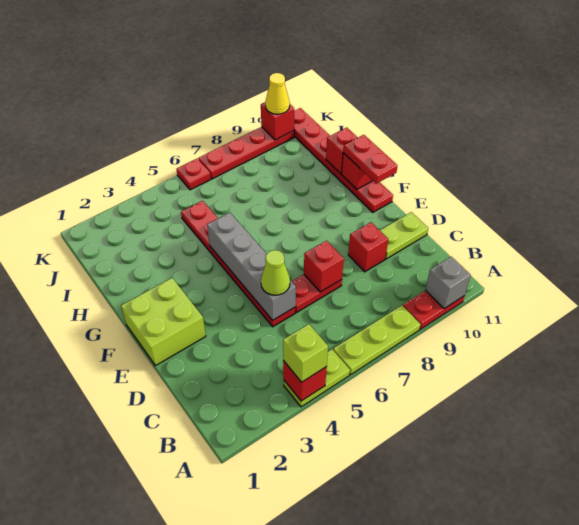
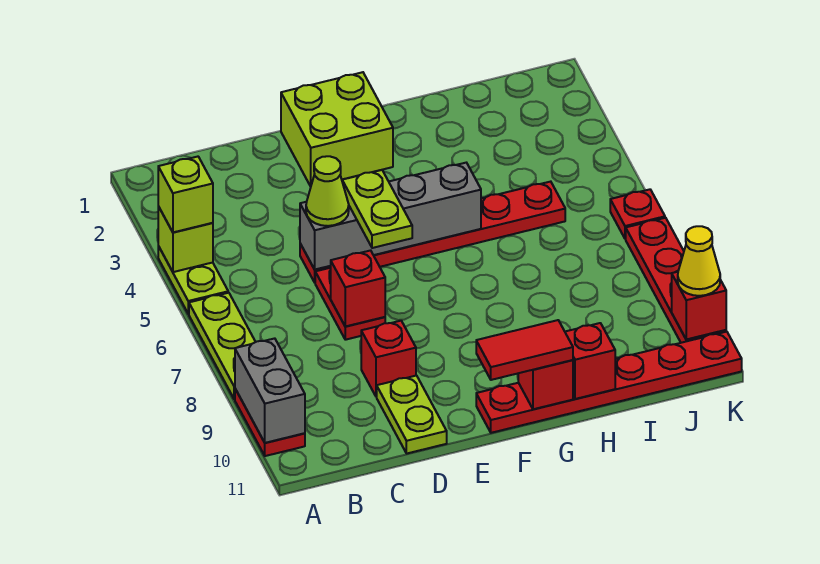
red brick A4 level 2 -> lime brick A4 level 2
grey brick A10 level 2 -> grey brick A9:A10 level 2
none -> lime plate E5:E6 level 3
red plate F11:G11 level 3 -> red tile F11:G11 level 3

